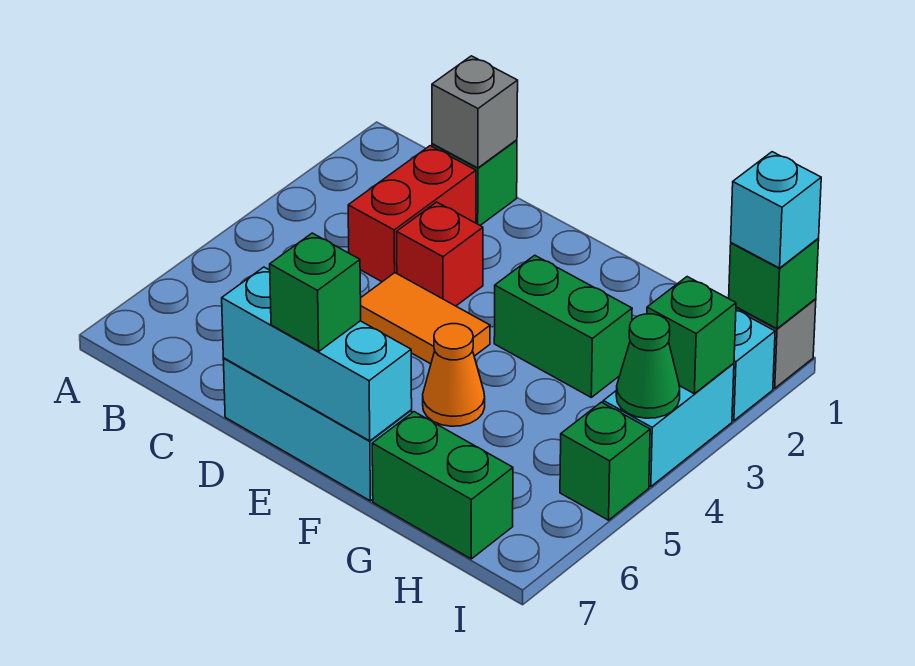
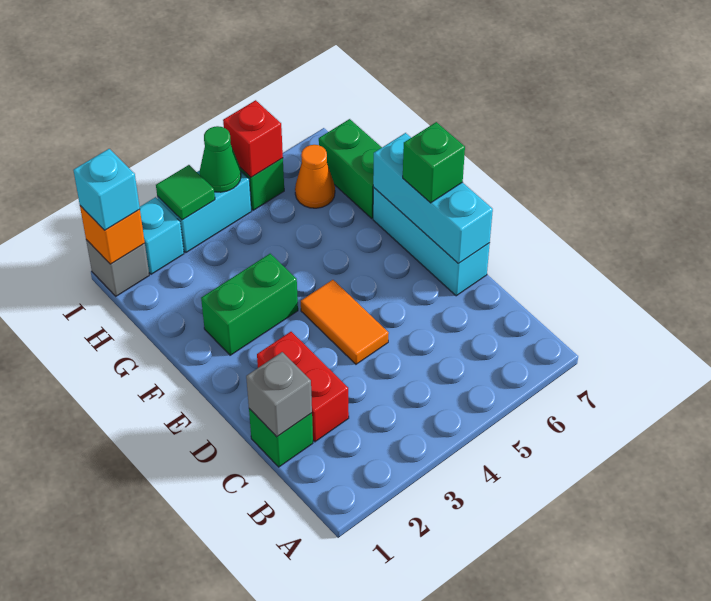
red brick C2:C3 level 1 -> red brick C2:D2 level 1
red brick D3 level 1 -> red brick I5 level 2
green brick F3:G3 level 1 -> green brick F2:F3 level 1
orange cone F5 level 1 -> orange cone H6 level 1
green brick I1 level 2 -> orange brick I1 level 2
green brick I3 level 2 -> green tile I3 level 2

